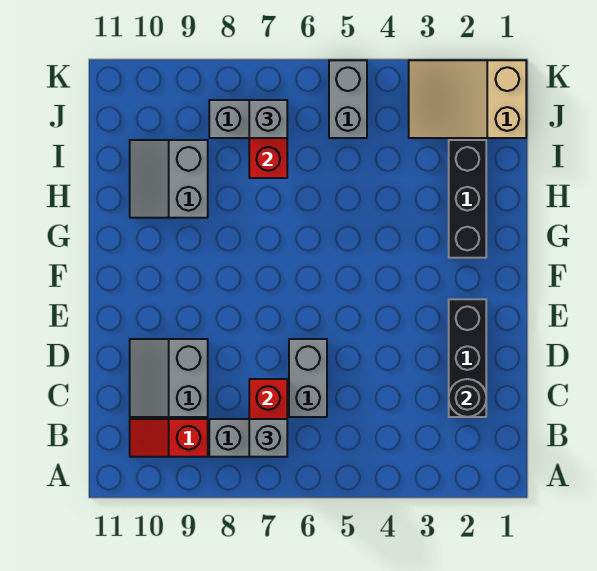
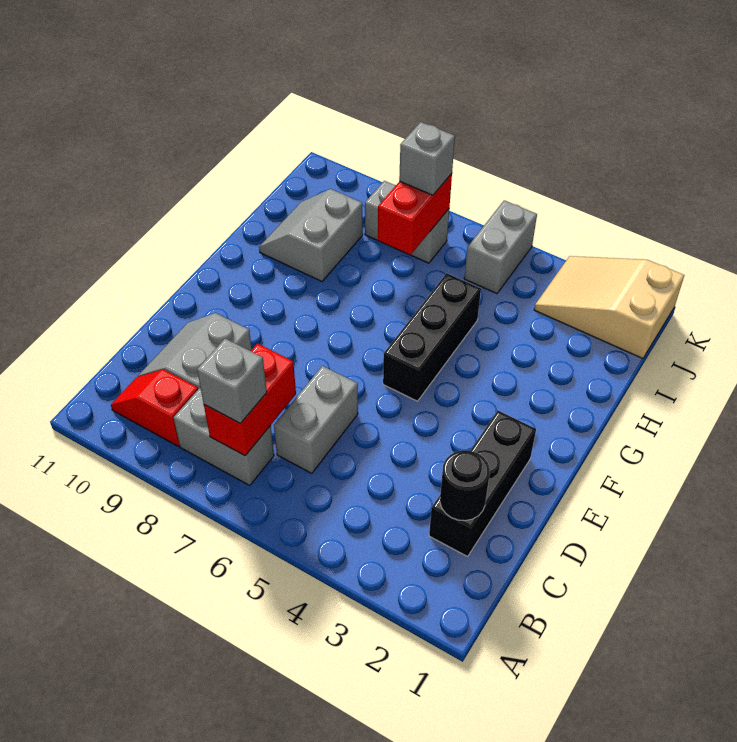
black brick G2:I2 level 1 -> black brick F5:H5 level 1

